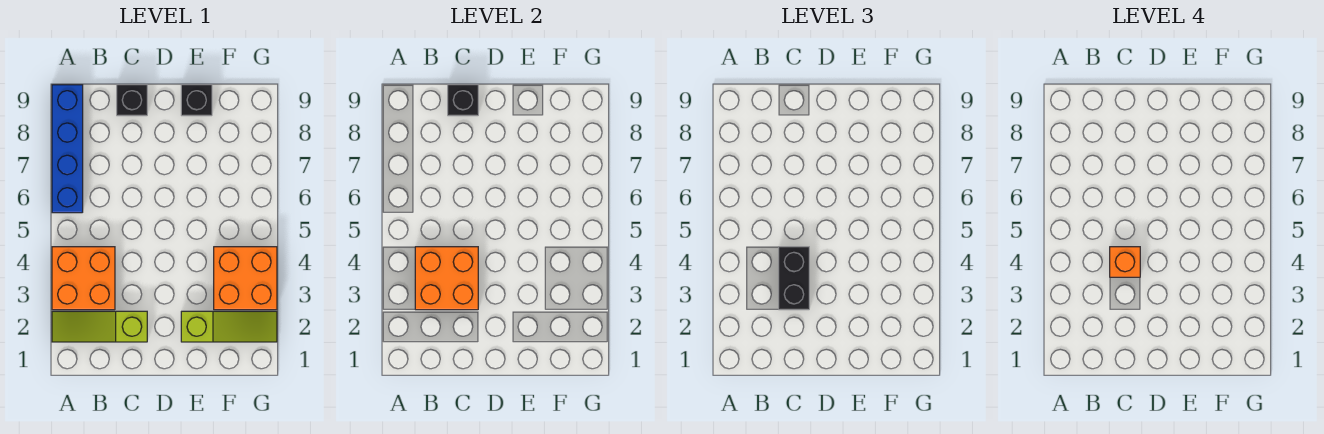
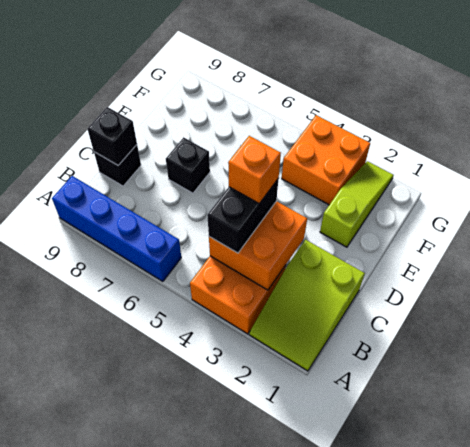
lime slope A2:C2 level 1 top C -> lime slope A1:C2 level 1 top C
black brick C3:C4 level 3 -> black brick B4:C4 level 3
black brick E9 level 1 -> black brick D7 level 1

